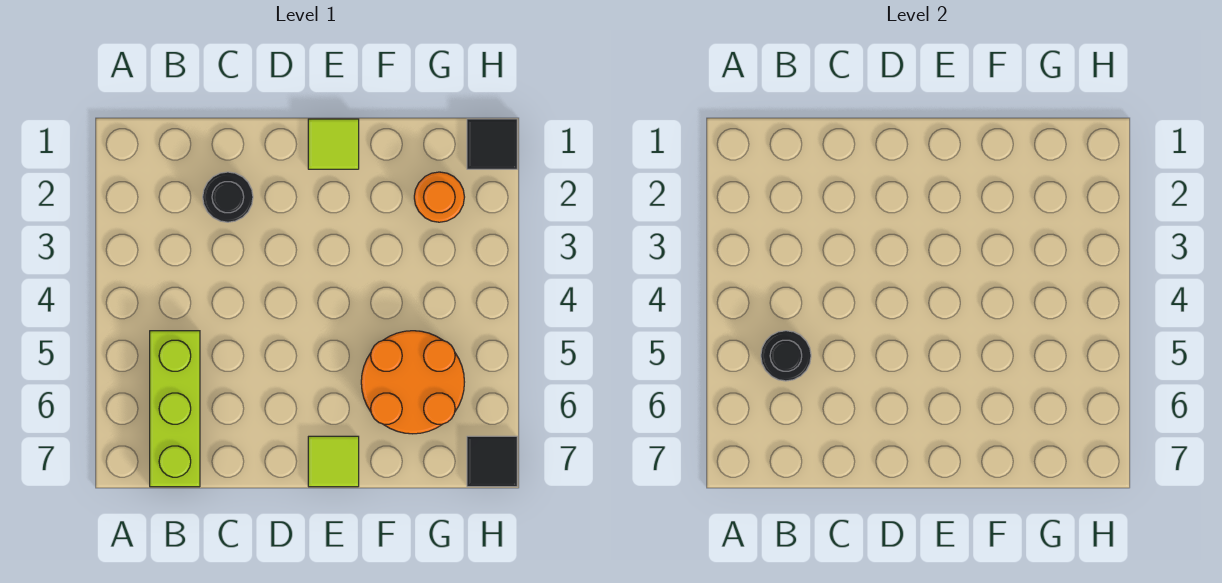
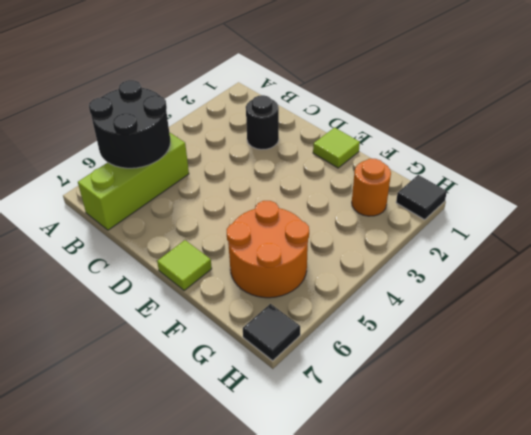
black round brick B5 level 2 -> black round brick A5:B6 level 2

